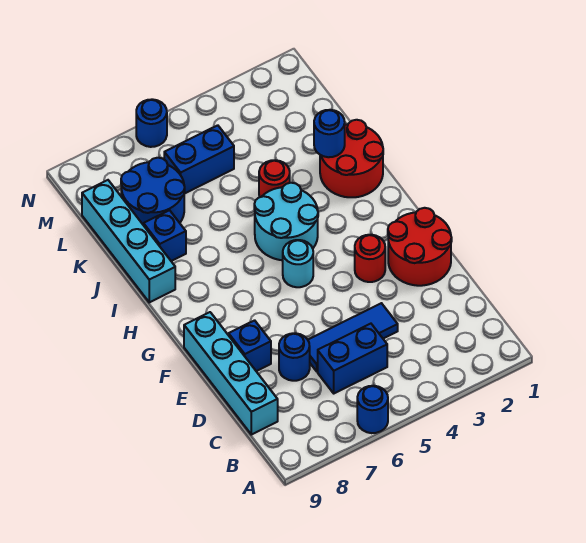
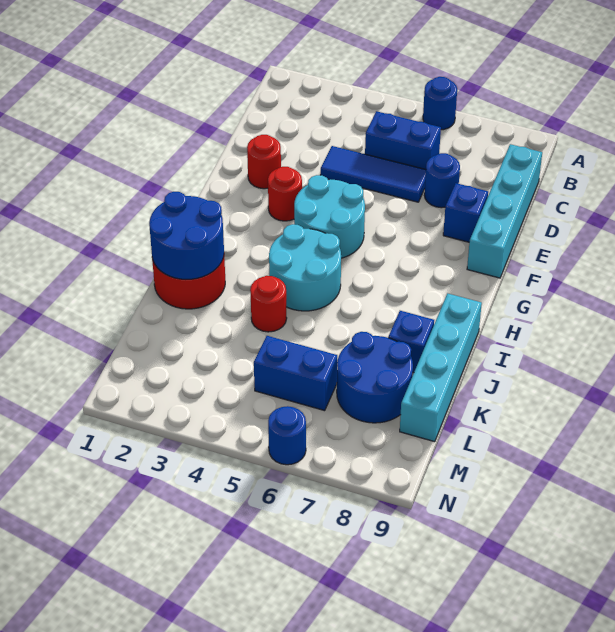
red round brick E1:F2 level 1 -> red round brick E2 level 1
cyan round brick G5 level 1 -> cyan round brick F4:G5 level 1
blue round brick J2 level 2 -> blue round brick I1:J2 level 2

